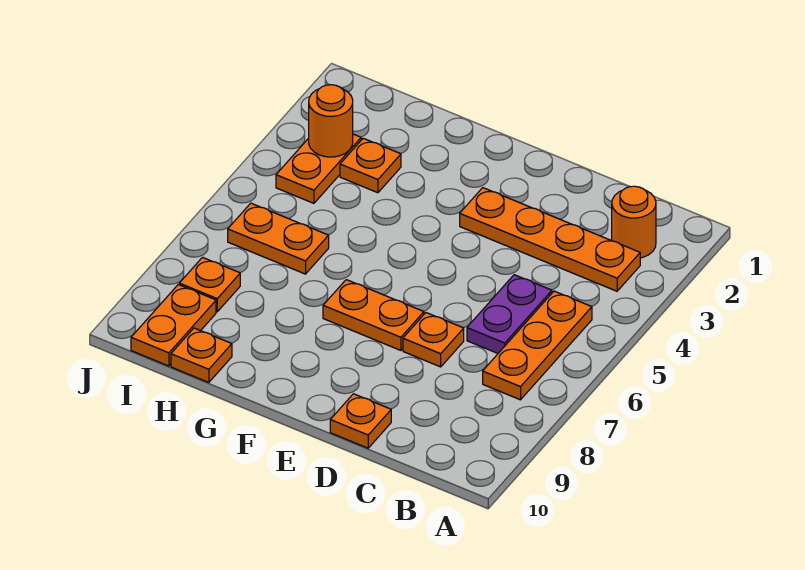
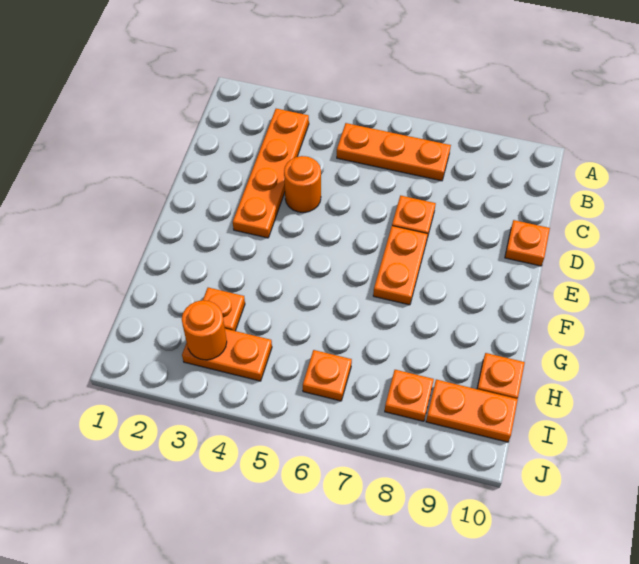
orange round brick B2 level 1 -> orange round brick D4 level 1
purple plate C5:C6 level 1 -> none
orange plate H6:I6 level 1 -> orange plate I6 level 1

